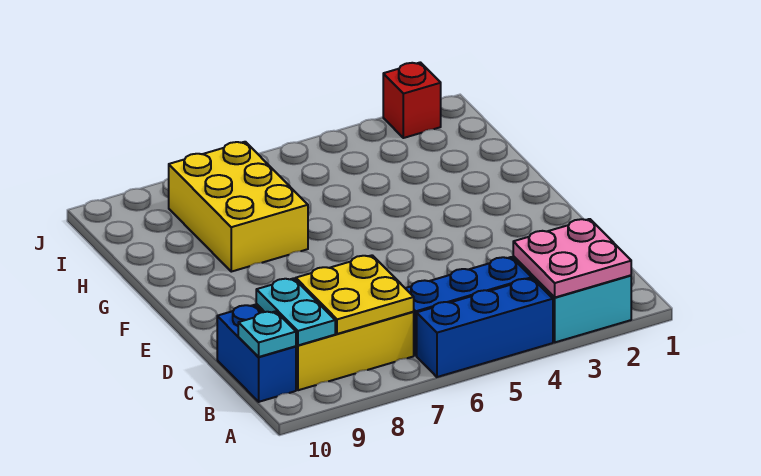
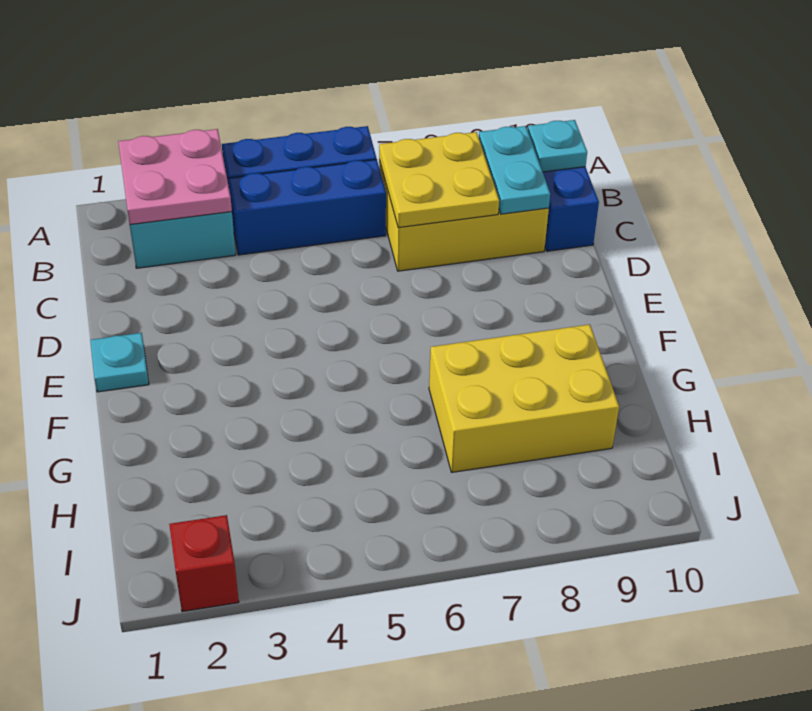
none -> cyan plate E1 level 1
yellow brick G7:I8 level 1 -> yellow brick G7:H9 level 1

